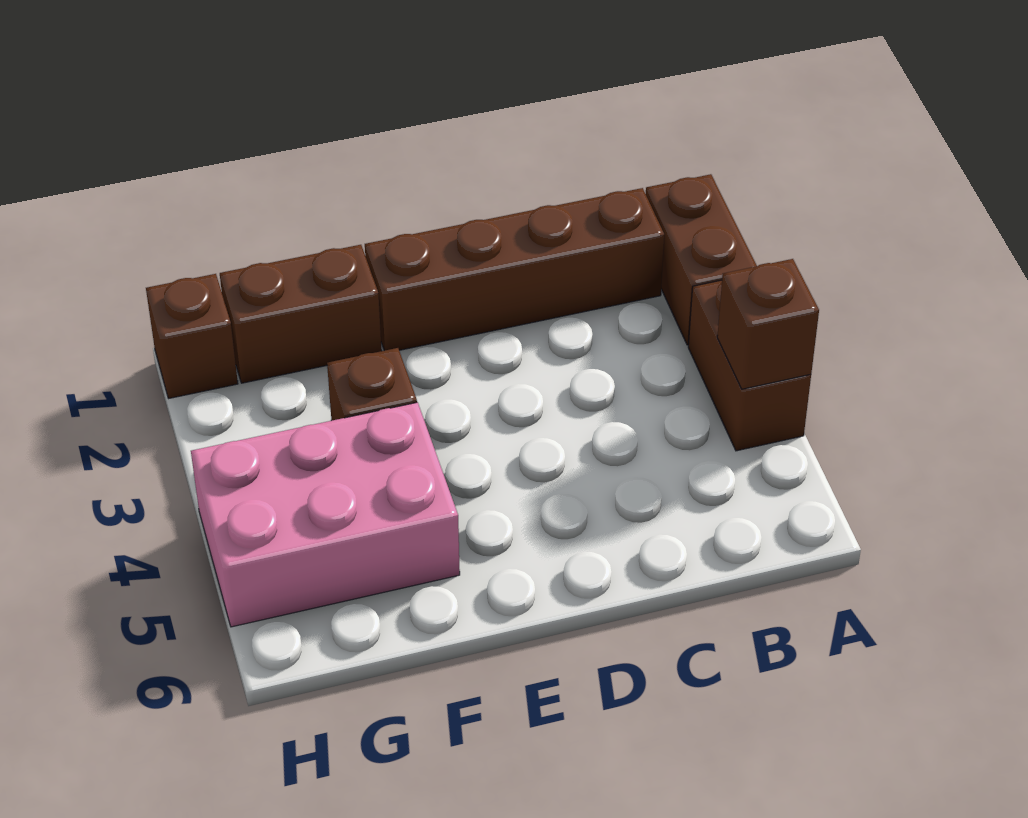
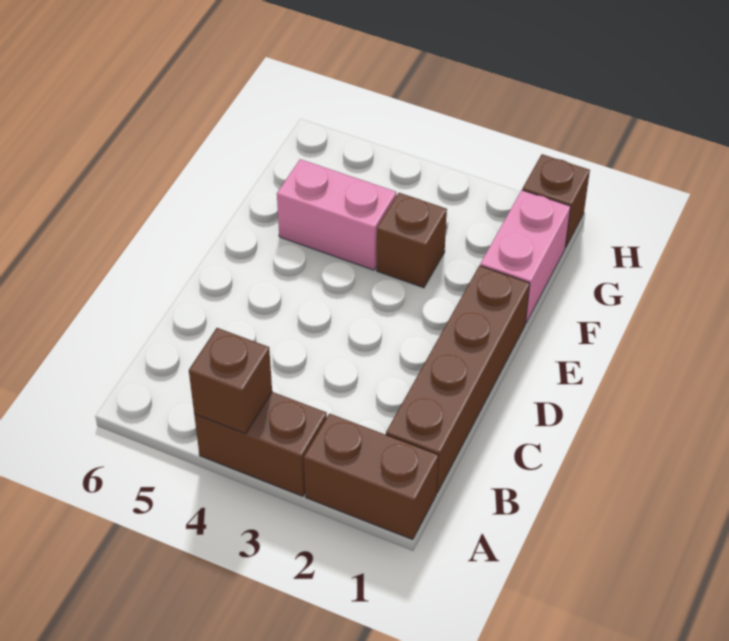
brown brick F1:G1 level 1 -> pink brick F1:G1 level 1
pink brick F4:H5 level 1 -> pink brick F4:F5 level 1

